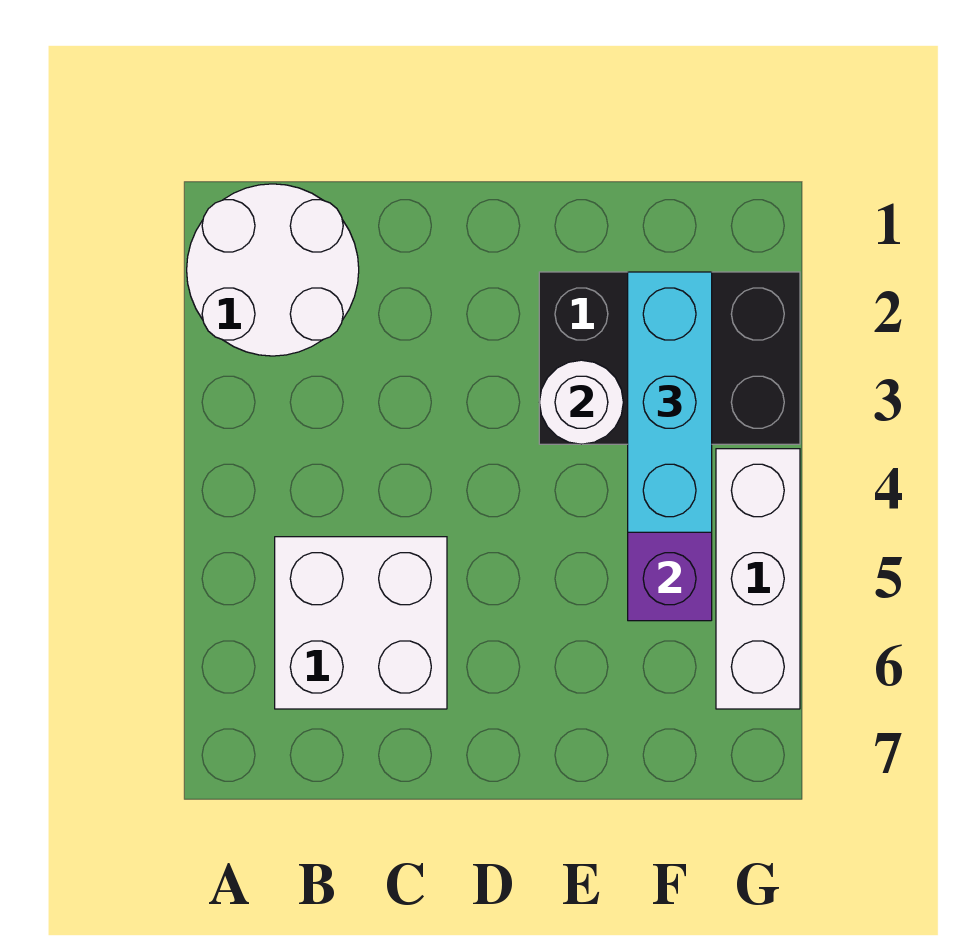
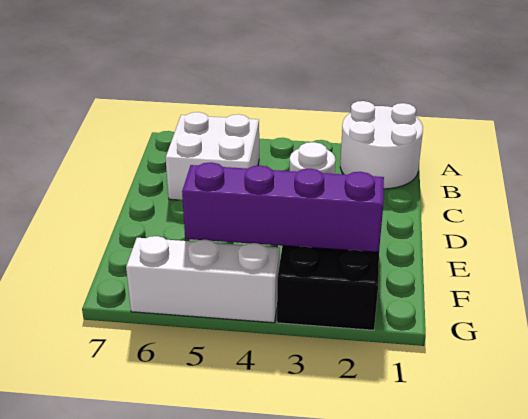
cyan brick F2:F4 level 3 -> none

